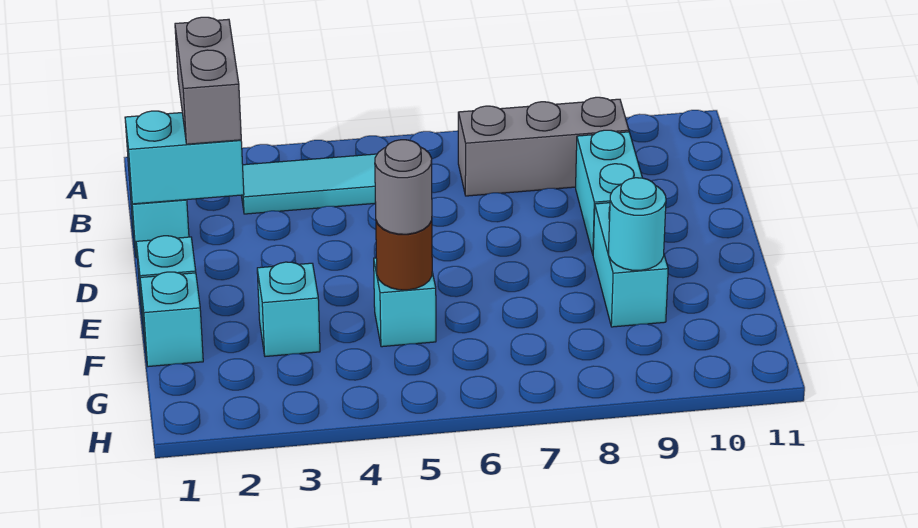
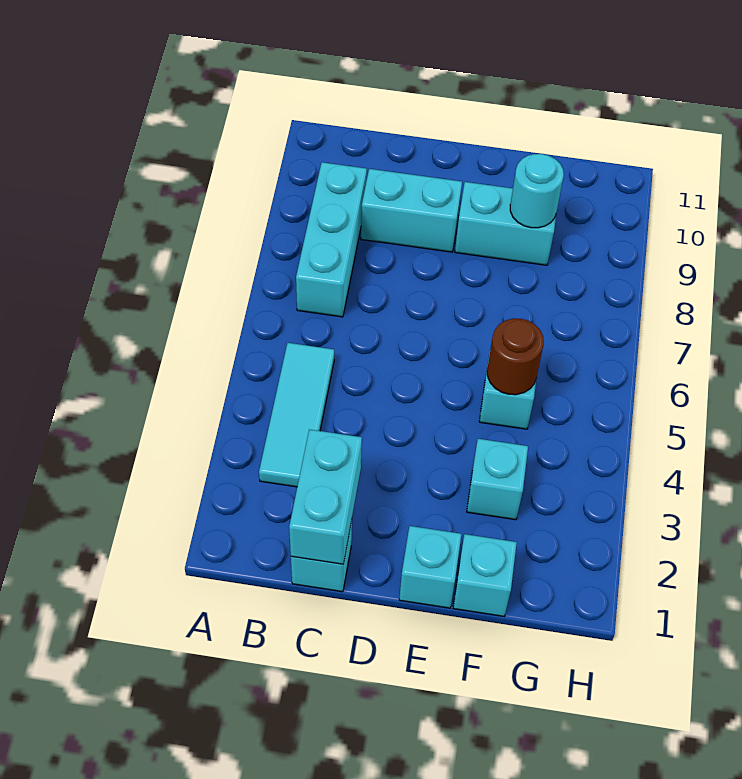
grey brick B2:C2 level 3 -> none
grey brick B7:B9 level 1 -> cyan brick B7:B9 level 1
grey round brick F5 level 3 -> none

